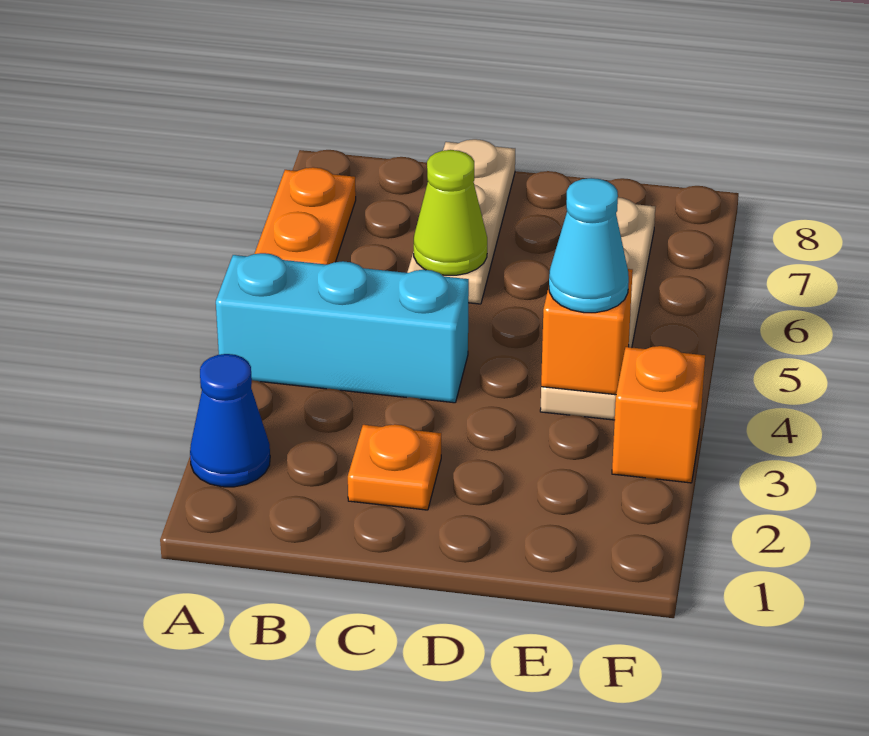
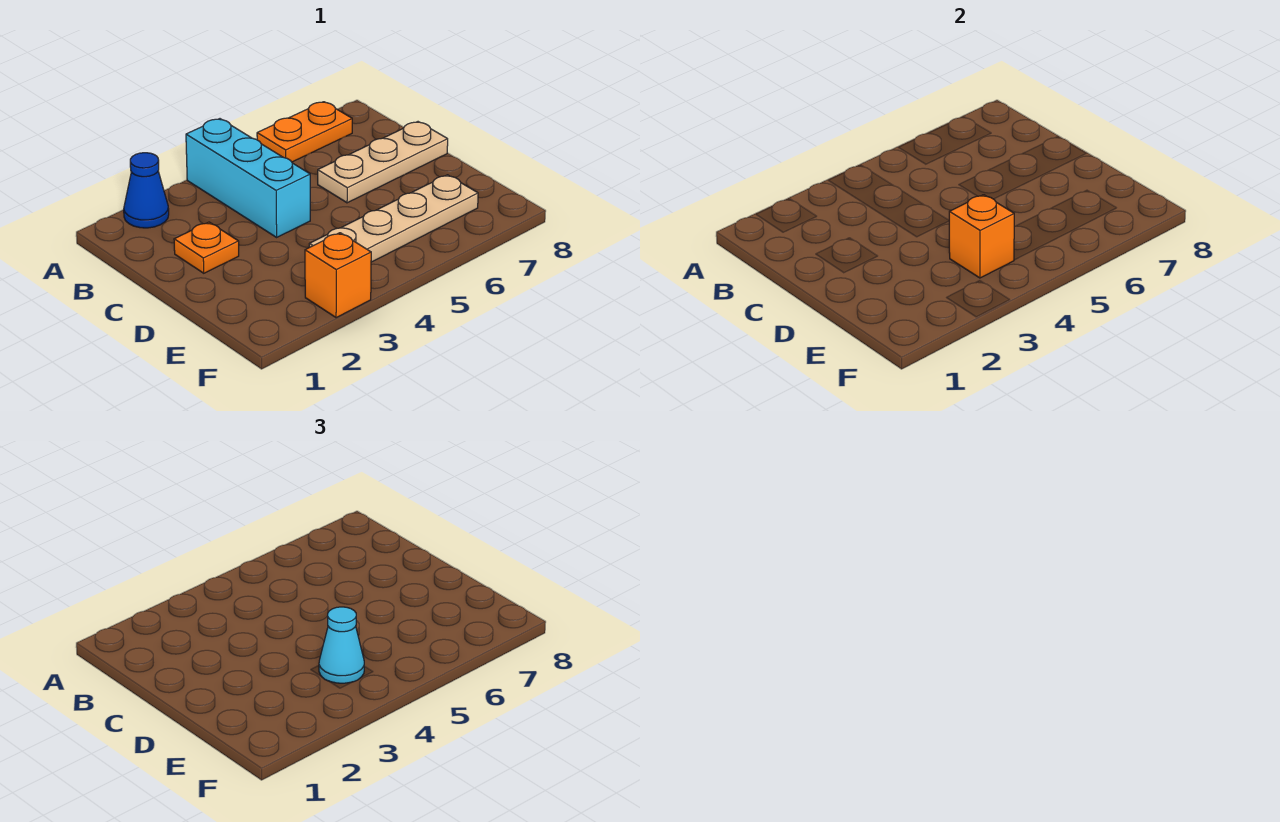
lime cone C6 level 2 -> none

